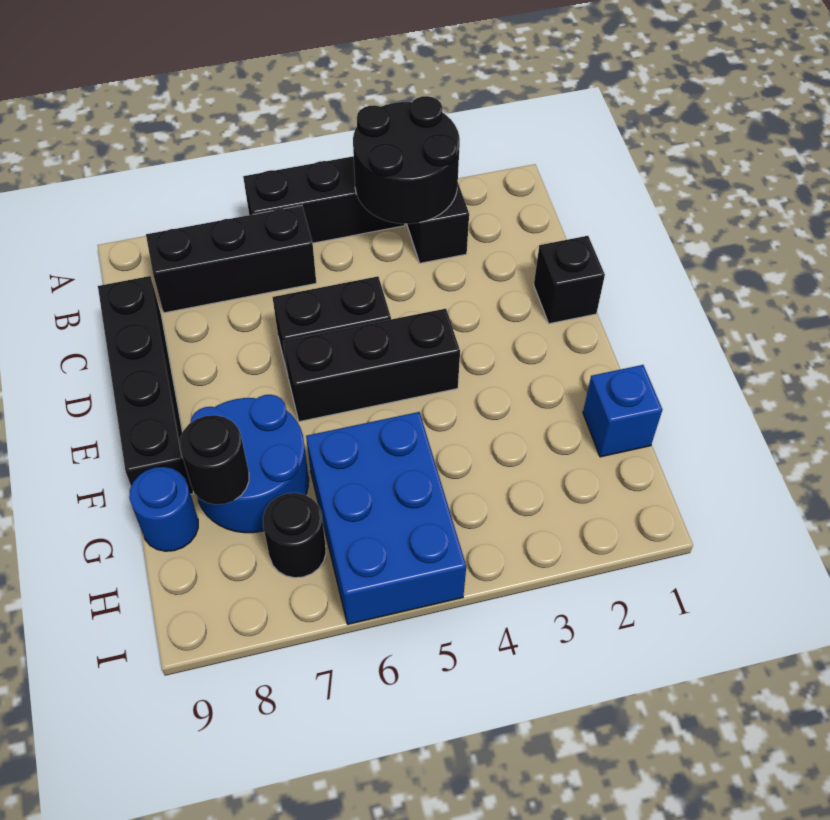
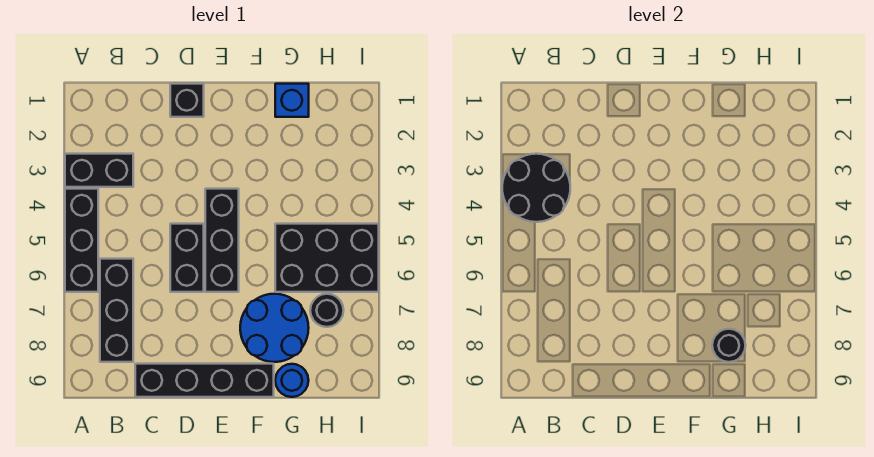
blue brick G5:I6 level 1 -> black brick G5:I6 level 1

